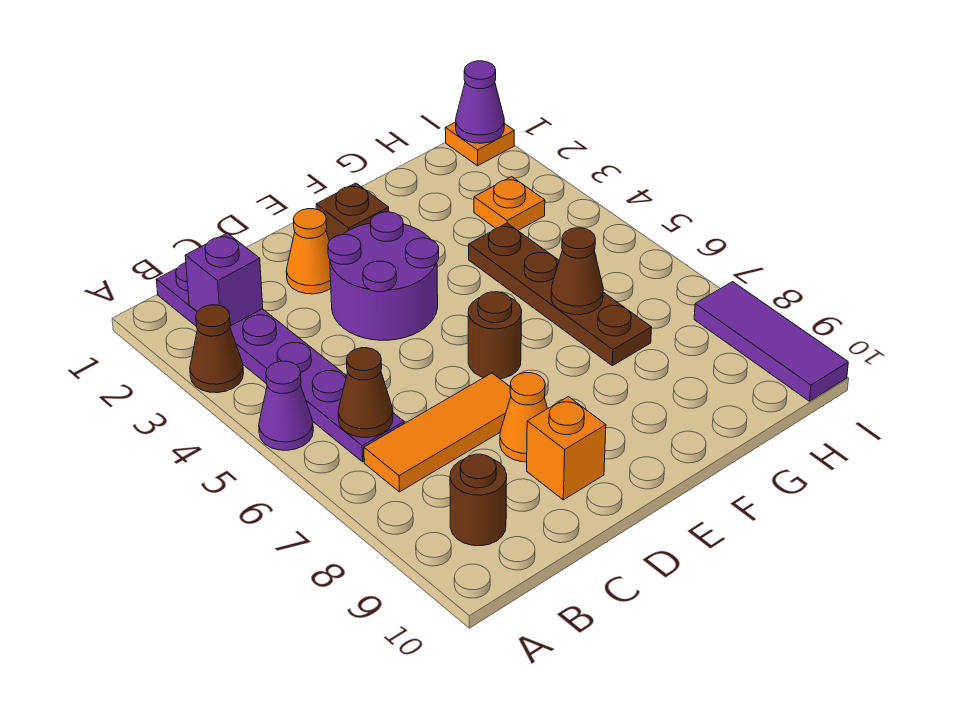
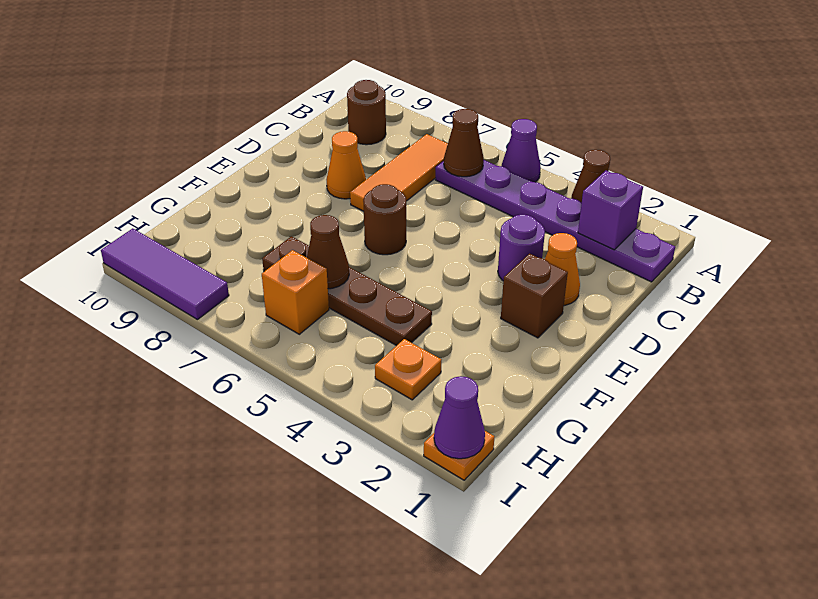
purple round brick D3:E4 level 1 -> purple round brick D3 level 1
orange brick D9 level 1 -> orange brick H6 level 1

